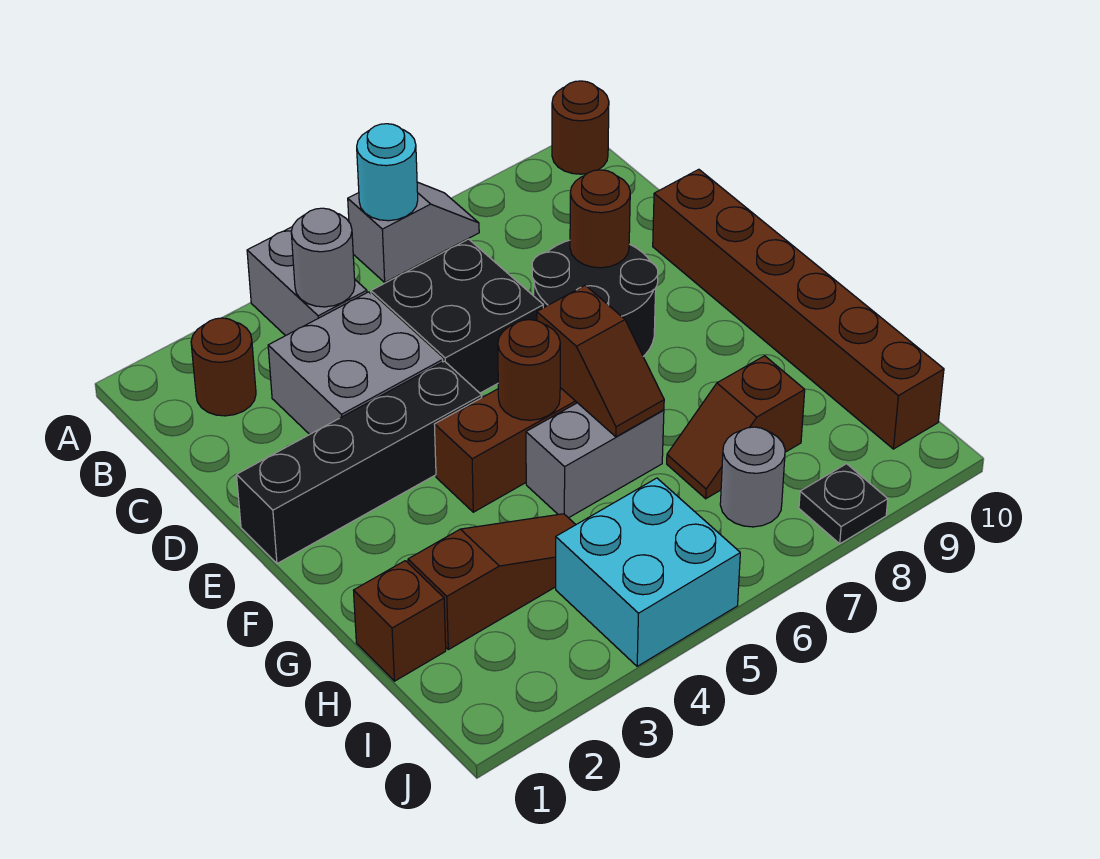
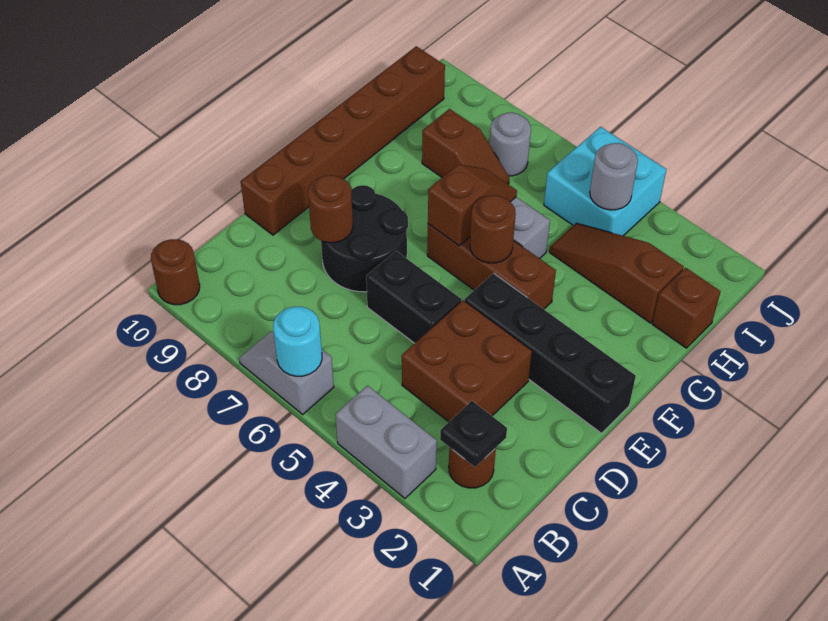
grey brick A4:B4 level 1 -> grey brick A3:A4 level 1
grey round brick B4 level 2 -> grey round brick I4 level 2
grey brick C3:D4 level 1 -> brown brick C3:D4 level 1
black brick C5:D6 level 1 -> black brick D5:D6 level 1
black plate J8 level 1 -> black plate B2 level 2

